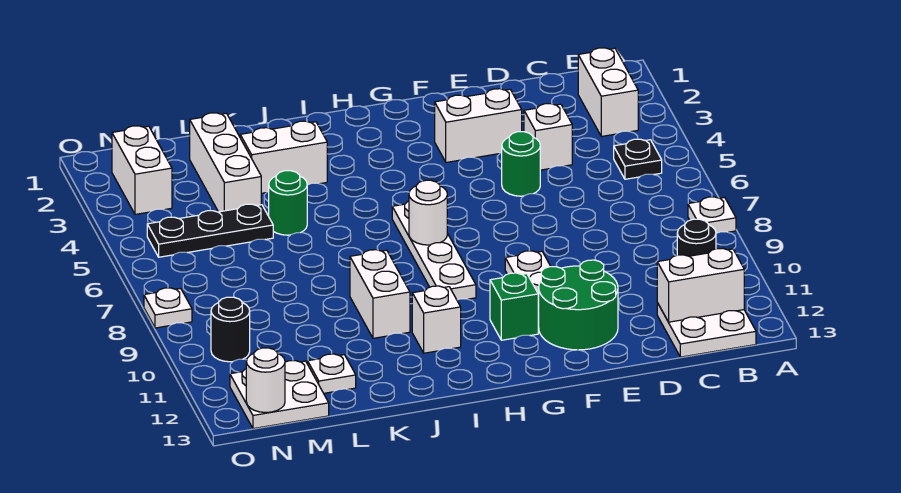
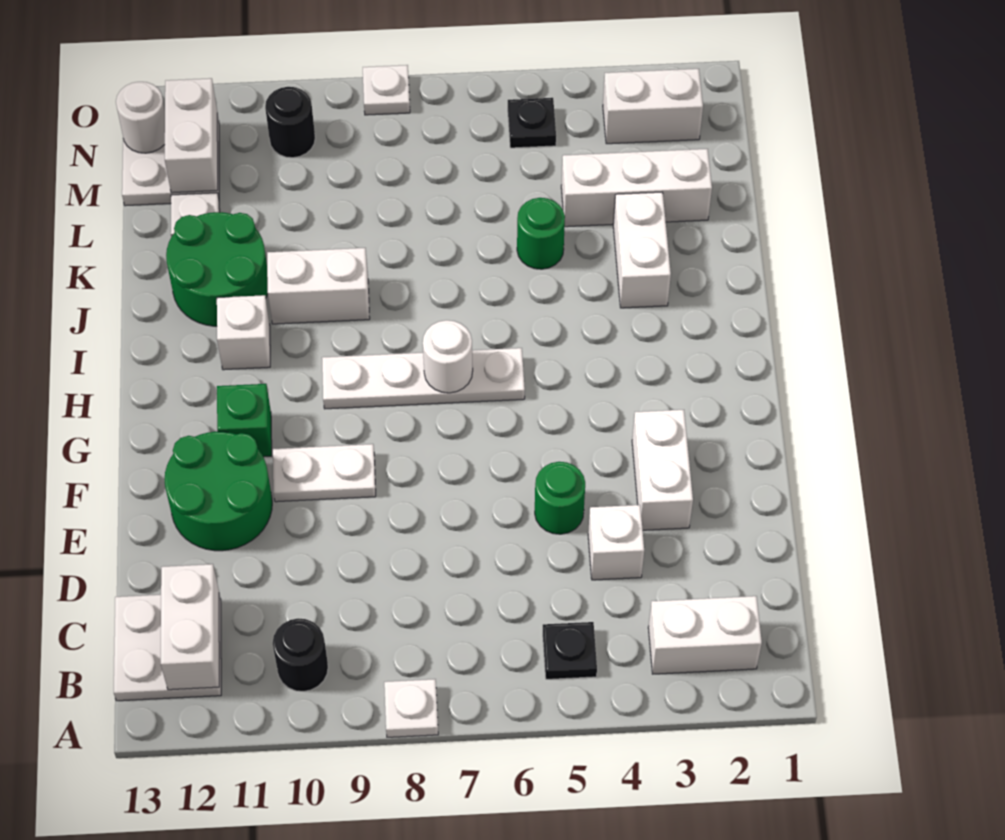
none -> green round brick J11:K12 level 1
black plate L5:N5 level 1 -> black plate N5 level 1
none -> white brick M12:N12 level 2

